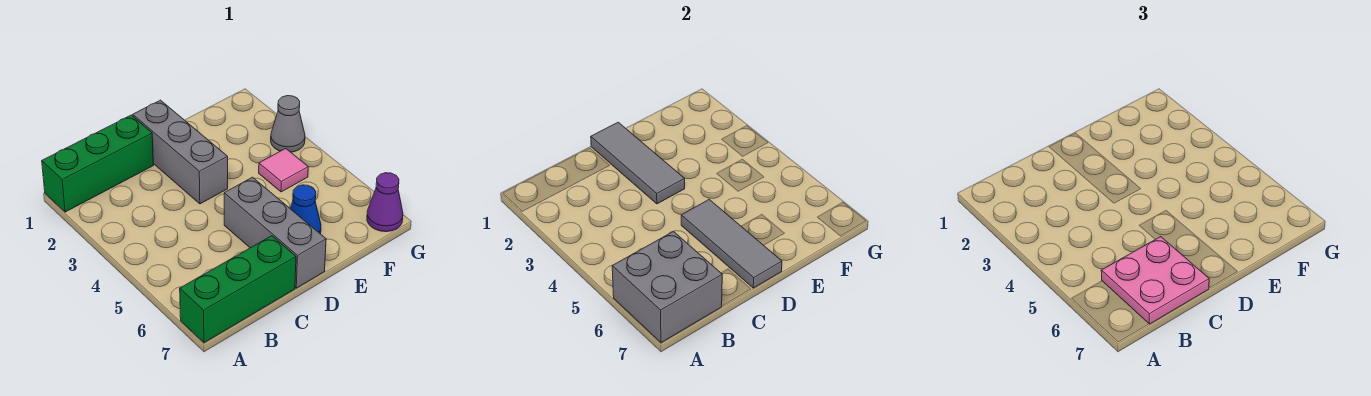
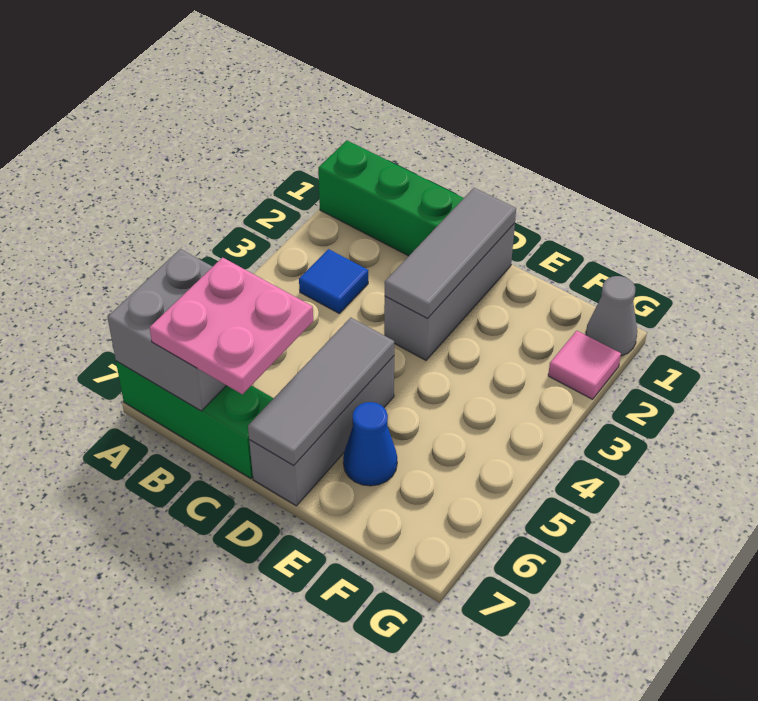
none -> blue tile B3 level 1
pink tile F4 level 1 -> pink tile G2 level 1
grey cone G3 level 1 -> grey cone G1 level 1
purple cone G7 level 1 -> none

